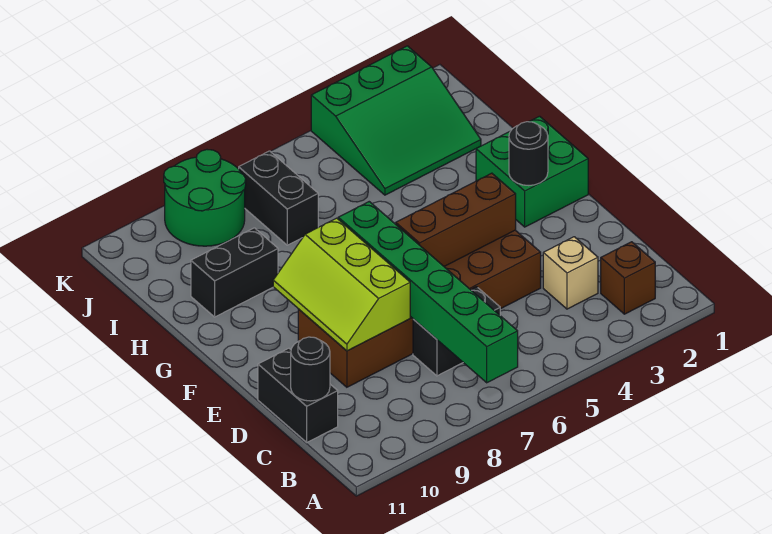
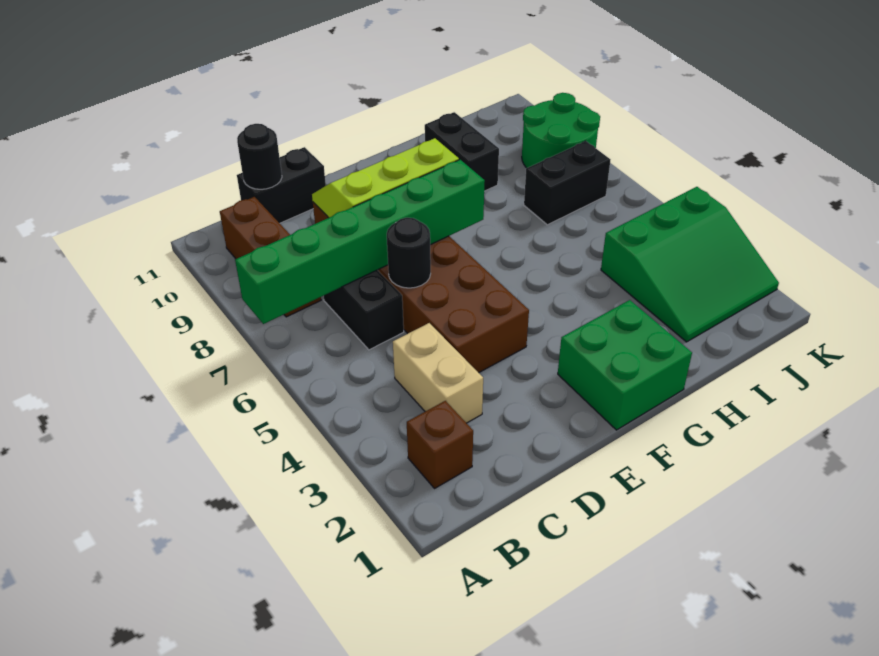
tan brick C3 level 1 -> tan brick C3:C4 level 1
brown brick E4:E6 level 2 -> brown brick B8:B10 level 1
black round brick F2 level 2 -> black round brick D6 level 2
green slope I2:K4 level 1 top K -> green slope I2:K4 level 1 top 4

